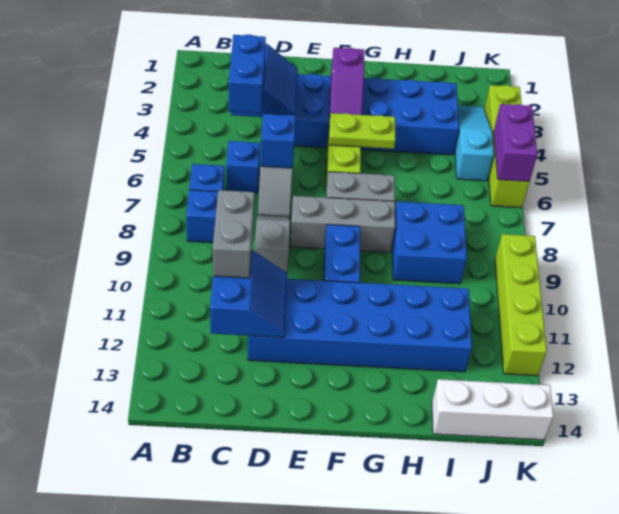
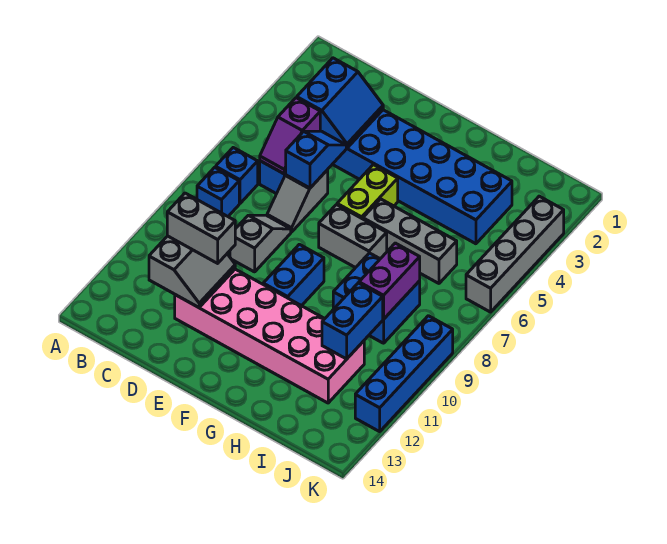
blue brick C4:C5 level 3 -> blue brick I10:I11 level 2
grey brick C10:C11 level 3 -> grey brick C11:D11 level 3
blue slope C11:D12 level 2 top C -> grey slope C11:D12 level 2 top C
blue brick D11:I12 level 1 -> pink brick D11:I12 level 1
grey brick E8:G8 level 1 -> grey brick G6:I6 level 1
purple slope F3:F4 level 2 top 3 -> purple slope C5:C6 level 2 top 5
lime plate F5:G5 level 2 -> none
white brick I14:K14 level 1 -> none
cyan slope J3:J5 level 1 top 5 -> none
lime brick K3:K6 level 1 -> grey brick K3:K6 level 1
purple brick K5:K6 level 2 -> purple brick I8:I9 level 2
lime brick K9:K12 level 1 -> blue brick K9:K12 level 1

